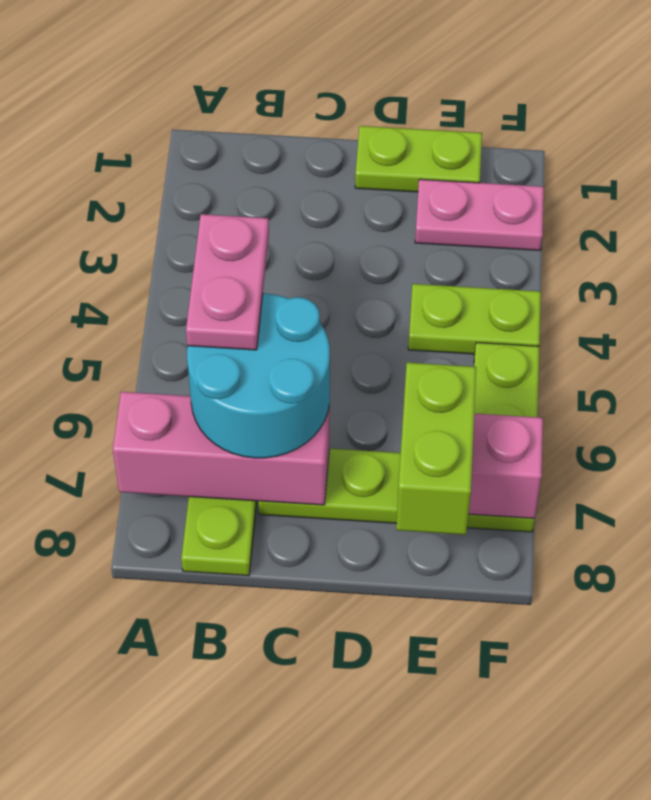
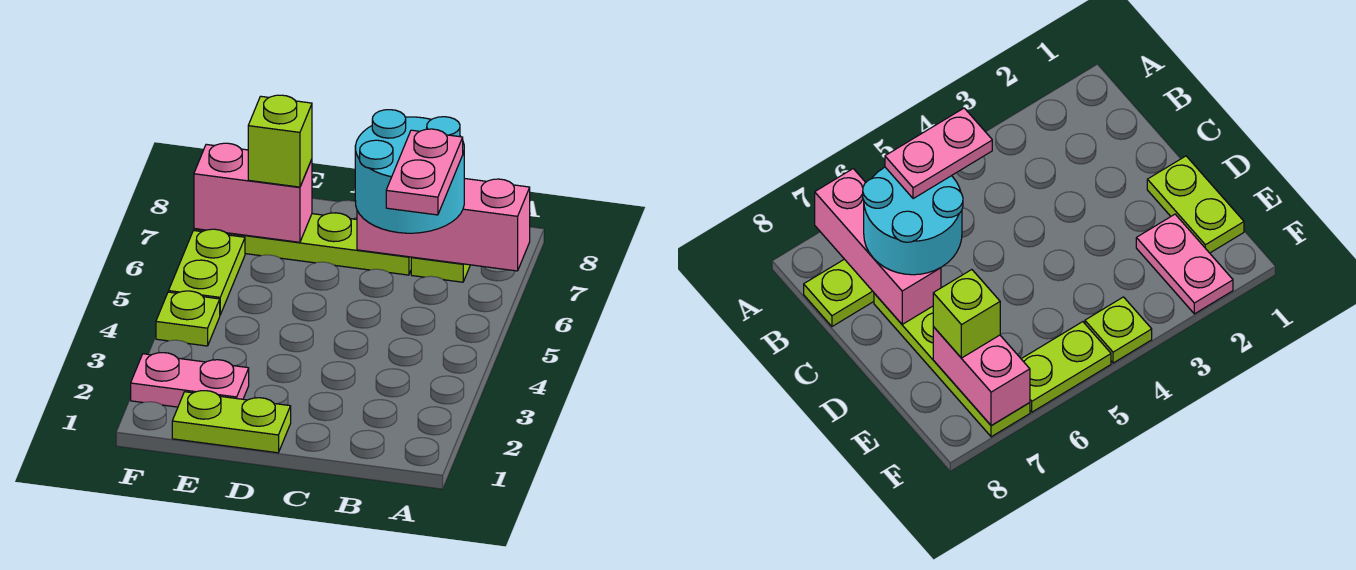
lime plate E4:F4 level 1 -> lime plate F4 level 1
lime brick E7:E8 level 3 -> lime brick E7 level 3

